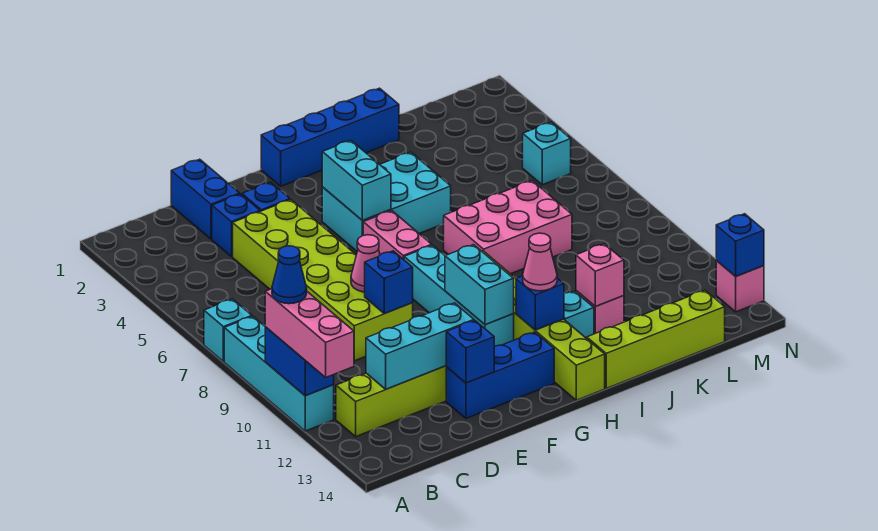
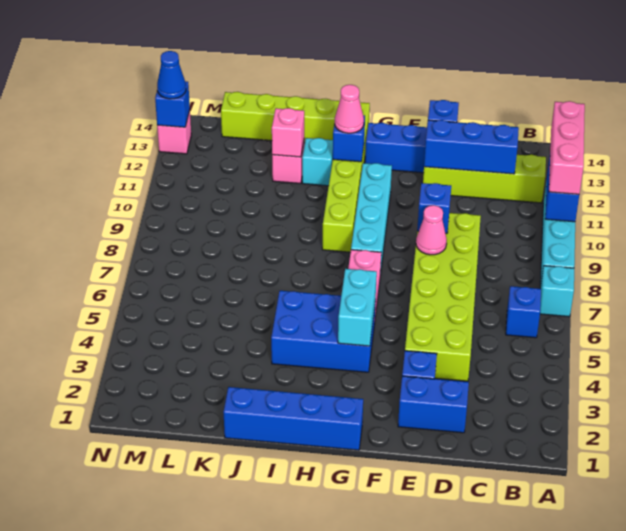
blue cone A10 level 4 -> blue cone N13 level 3
cyan brick C12:E12 level 2 -> blue brick C12:E12 level 2
blue brick D1:D2 level 1 -> blue brick D2:E2 level 1
blue brick D3 level 1 -> blue brick B6 level 1
cyan brick G4:I5 level 1 -> blue brick G4:I5 level 1
cyan brick G10:G11 level 2 -> none
pink brick I7:K8 level 1 -> none
cyan brick M5 level 1 -> none

